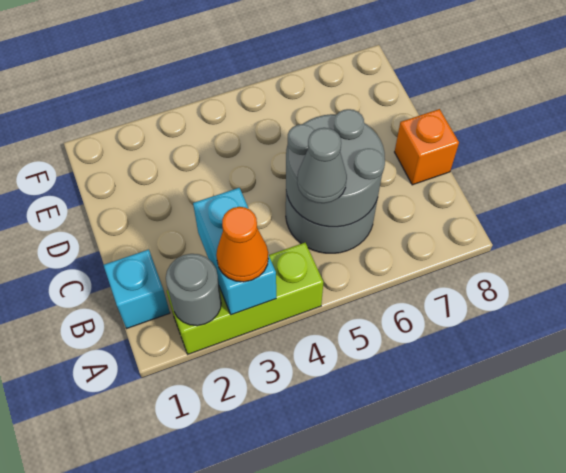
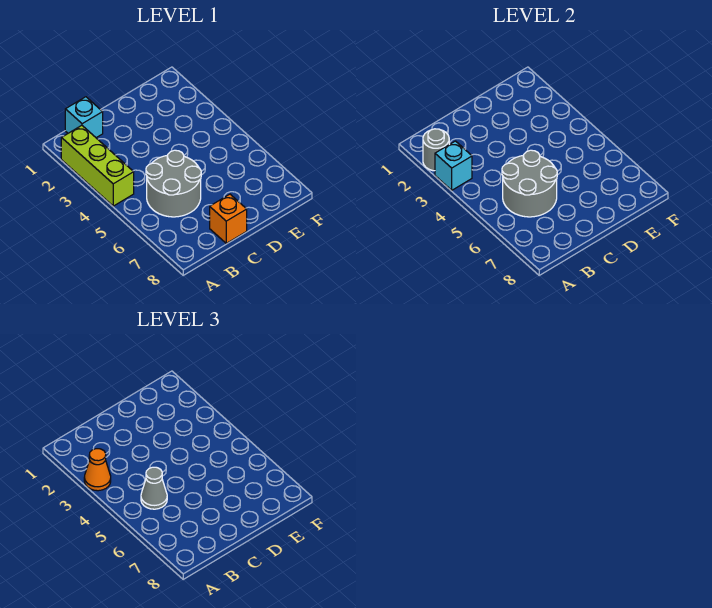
cyan brick A3:B3 level 2 -> cyan brick A3 level 2

